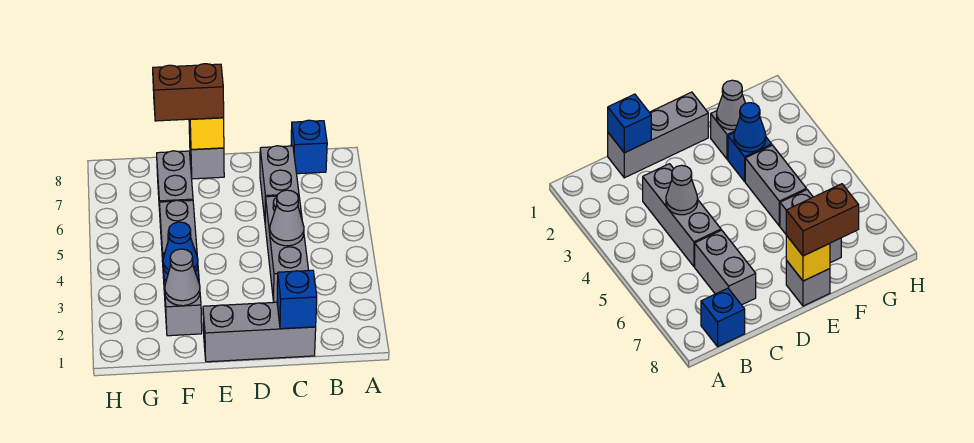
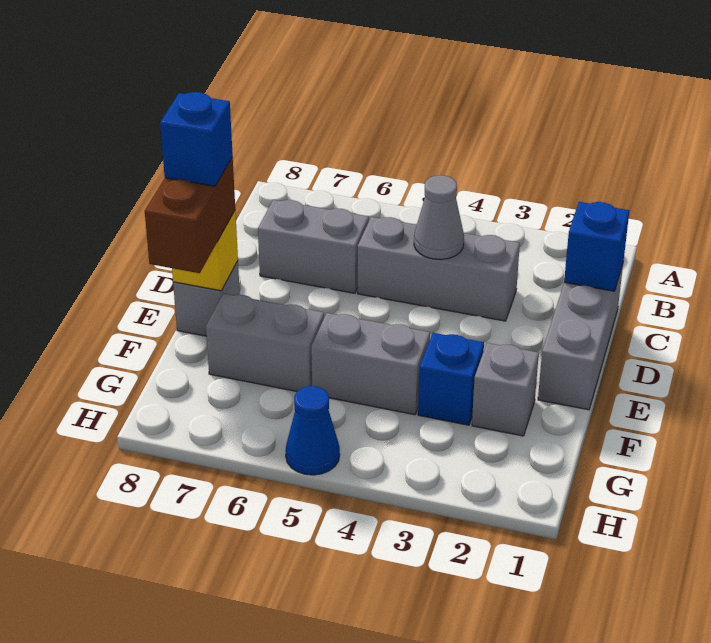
blue brick B8 level 1 -> blue brick E8 level 4
grey cone F2 level 2 -> none
blue cone F3 level 2 -> blue cone H5 level 1

